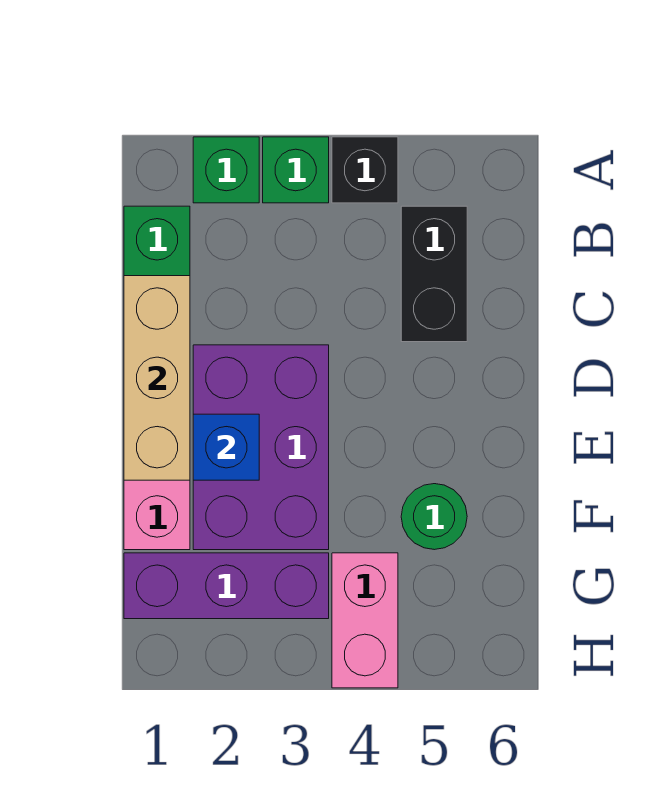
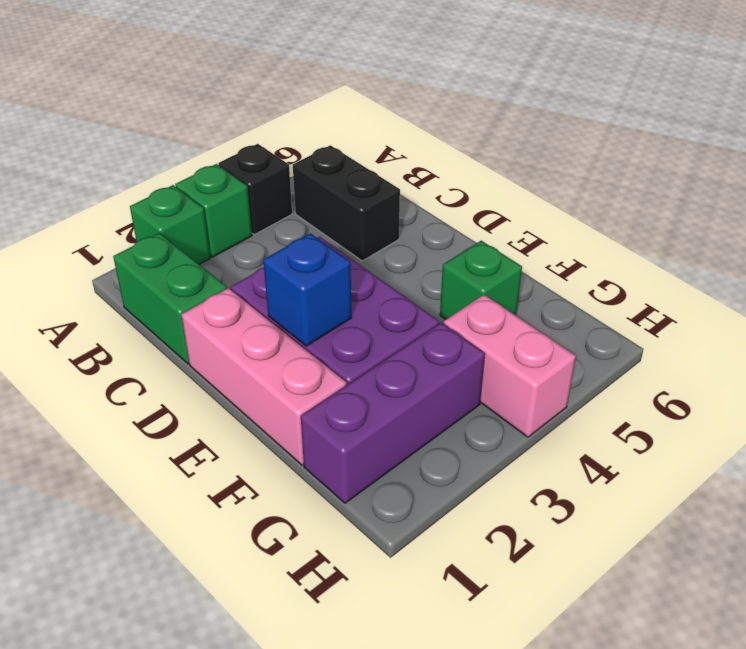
tan brick C1:E1 level 2 -> none
green round brick F5 level 1 -> green brick F5 level 1

